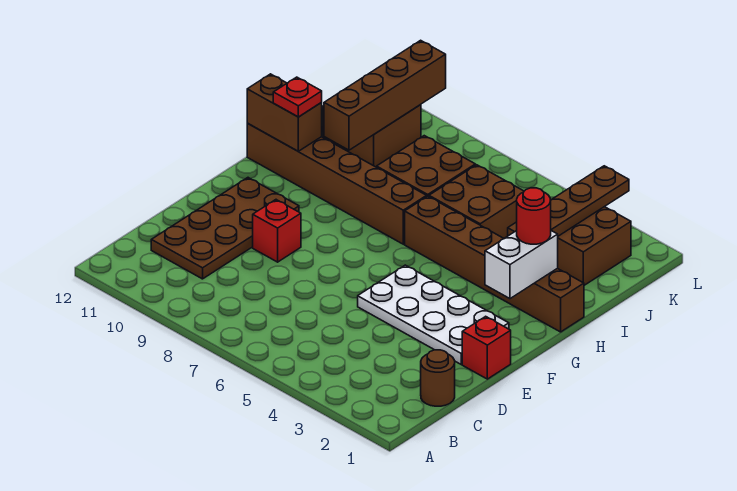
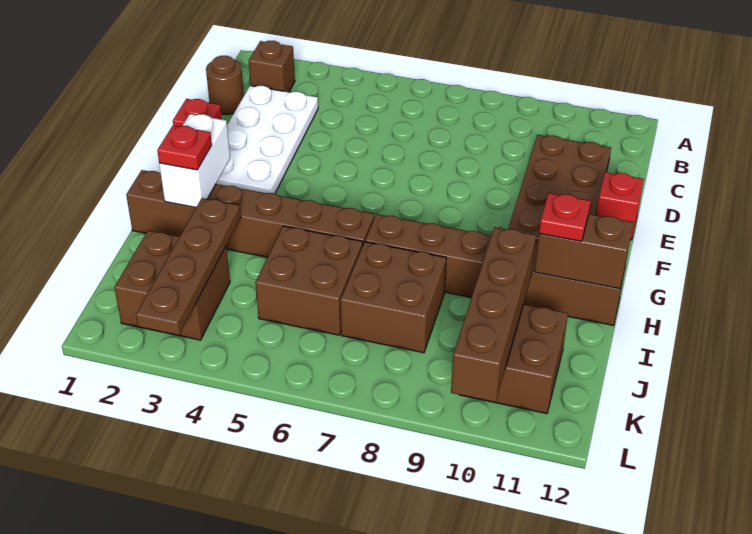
none -> brown brick B2 level 1
white plate E2:F5 level 1 -> white plate C2:F3 level 1
red brick E9 level 1 -> red brick E12 level 1
red round brick H2 level 3 -> red plate H2 level 3

